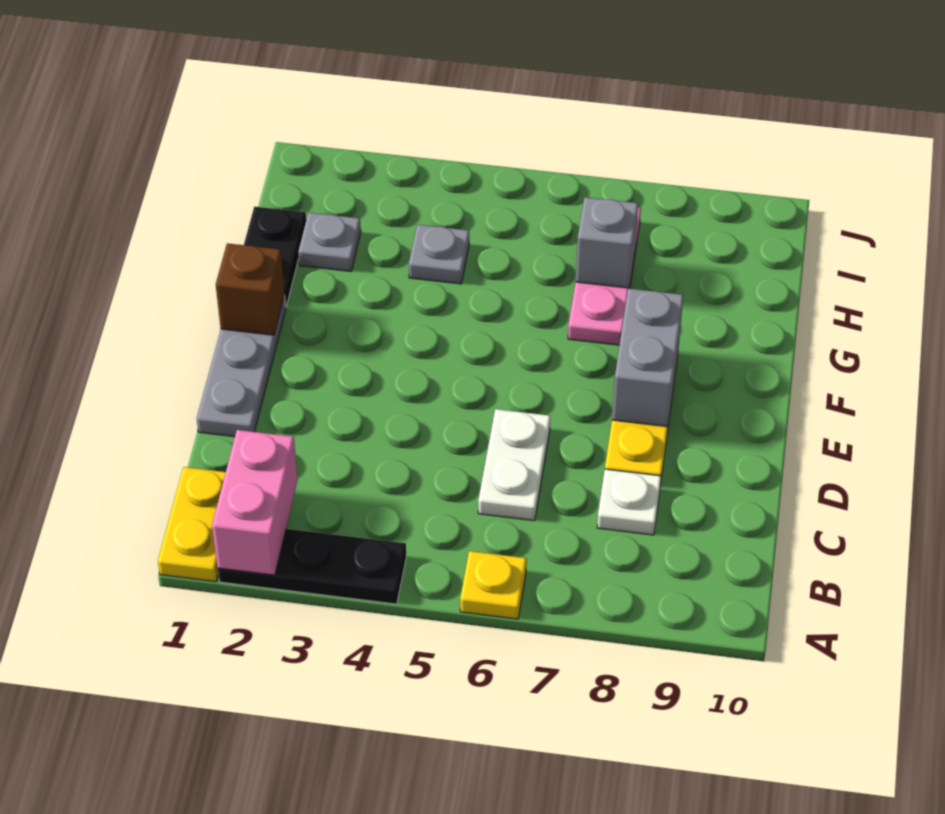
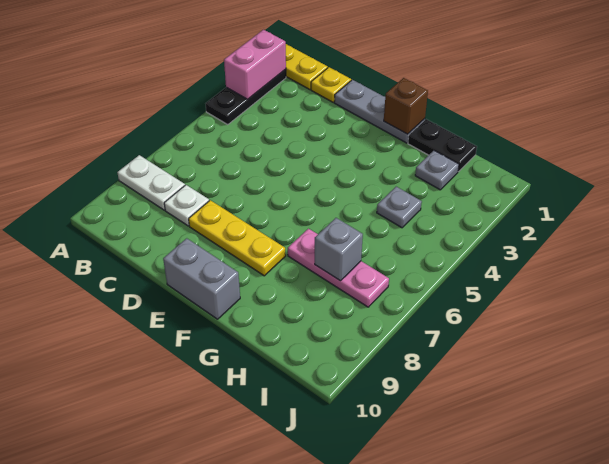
pink brick A2:B2 level 2 -> pink brick A2:A3 level 2
yellow plate A6 level 1 -> yellow plate C1 level 1
white plate C6:D6 level 1 -> white plate A8:B8 level 1
grey brick E8:F8 level 2 -> grey brick E10:F10 level 1

